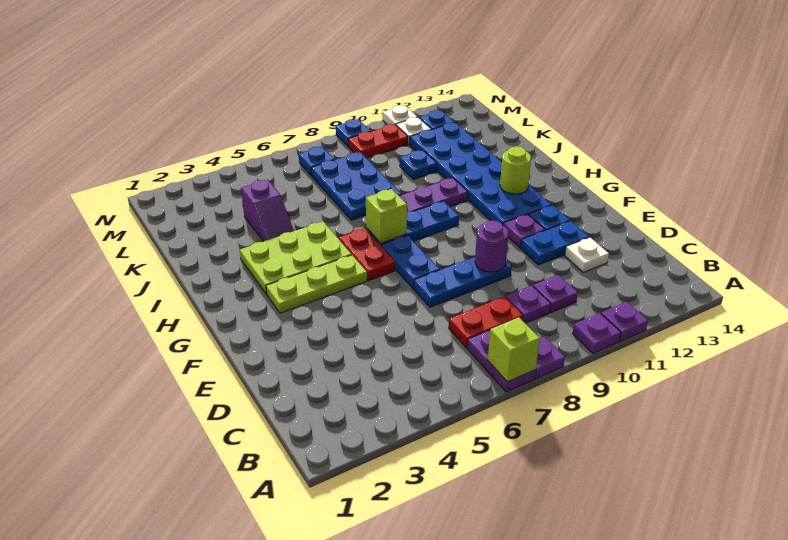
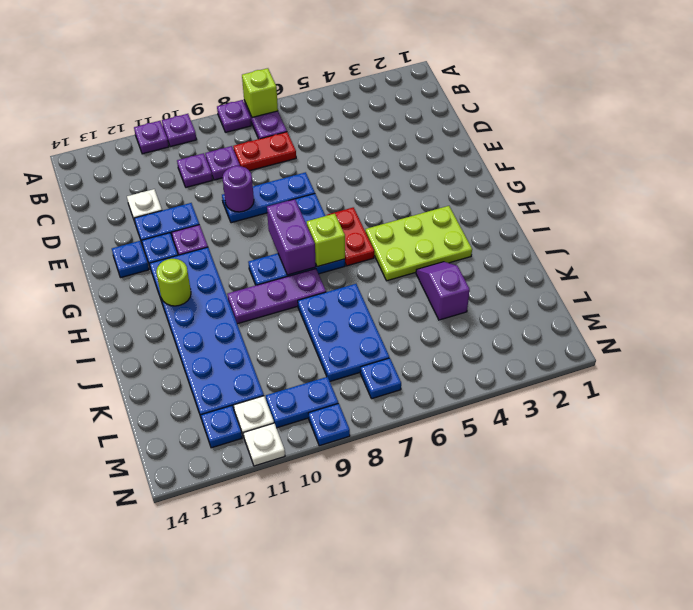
lime plate G3:G5 level 1 -> none
none -> purple brick G8:H8 level 2
blue plate K10 level 1 -> blue plate F13 level 1
red plate M9:M10 level 1 -> blue plate M9:M10 level 1

